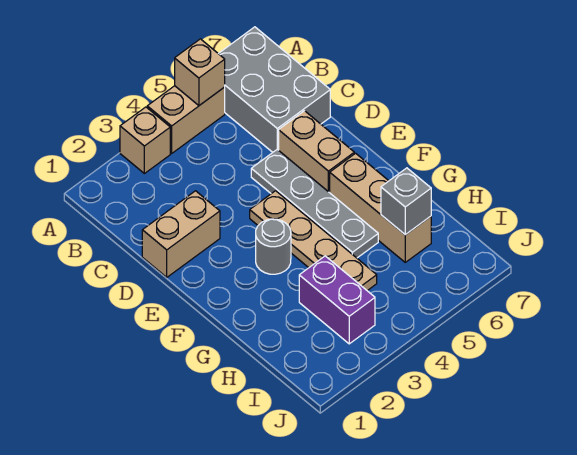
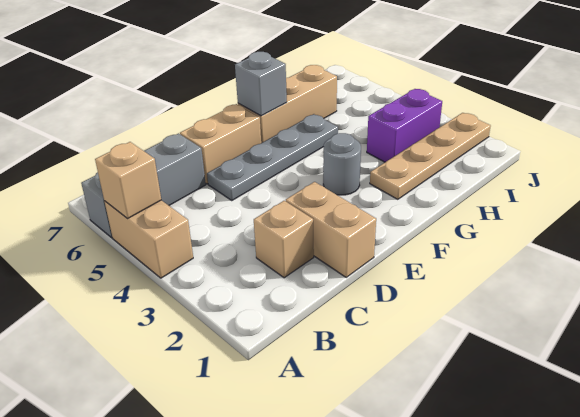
tan brick A3 level 1 -> tan brick C2 level 1
grey brick A6:C7 level 1 -> grey brick A6:C6 level 1
tan plate E4:H4 level 1 -> tan plate G2:J2 level 1
grey brick H6 level 2 -> grey brick F6 level 2

